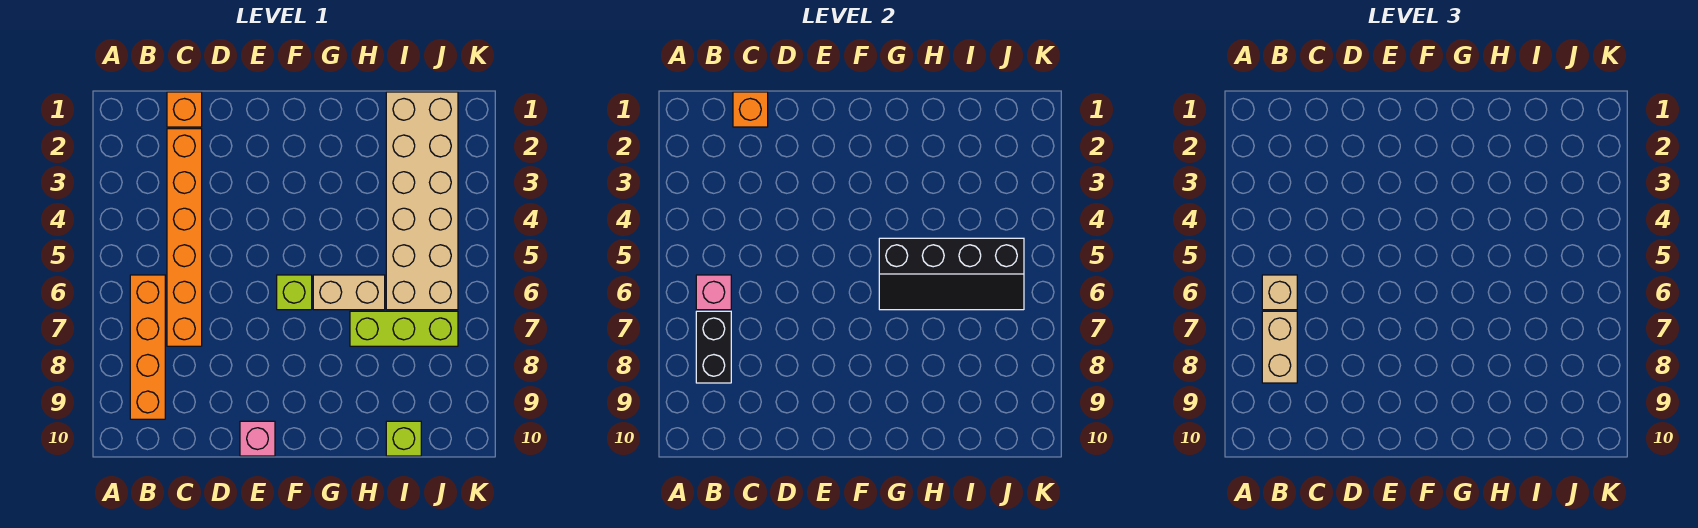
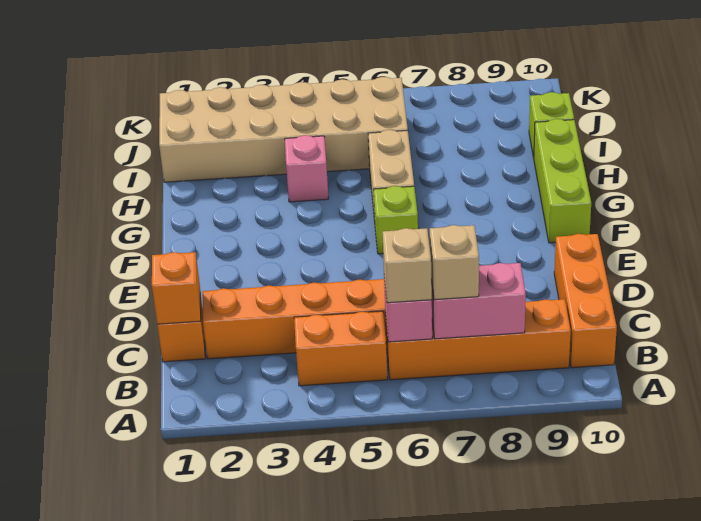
none -> orange brick B4:B5 level 1
black brick B7:B8 level 2 -> pink brick B7:B8 level 2
tan brick B7:B8 level 3 -> tan brick B7 level 3
none -> orange brick B10:D10 level 1
pink brick E10 level 1 -> pink brick H4 level 1
black slope G5:J6 level 2 top 5 -> none
lime brick H7:J7 level 1 -> lime brick F10:H10 level 1

